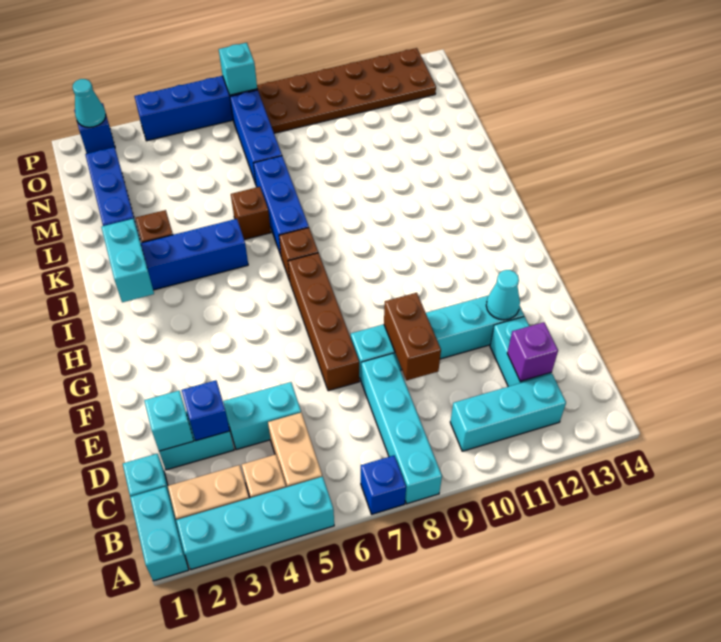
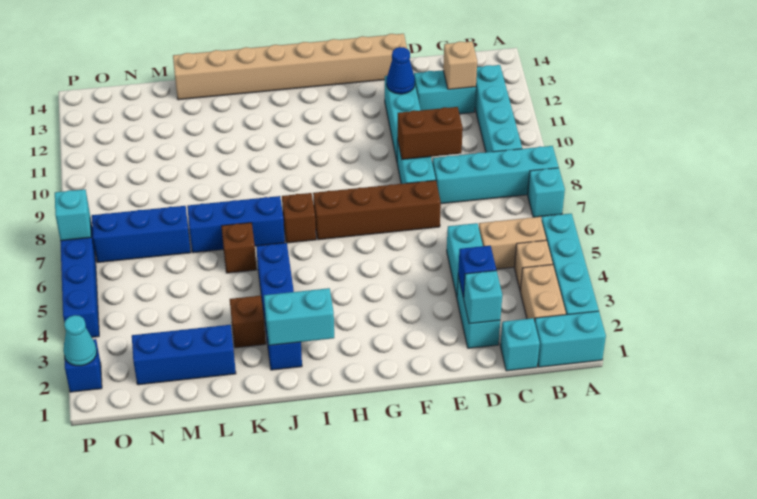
blue brick A7 level 1 -> cyan brick A7 level 1
cyan brick B10:B12 level 1 -> cyan brick B9:B12 level 1
purple brick C12 level 2 -> tan brick C12 level 2
cyan cone E12 level 2 -> blue cone E12 level 2
none -> tan brick E14:L14 level 1
brown plate O8:P13 level 1 -> none

